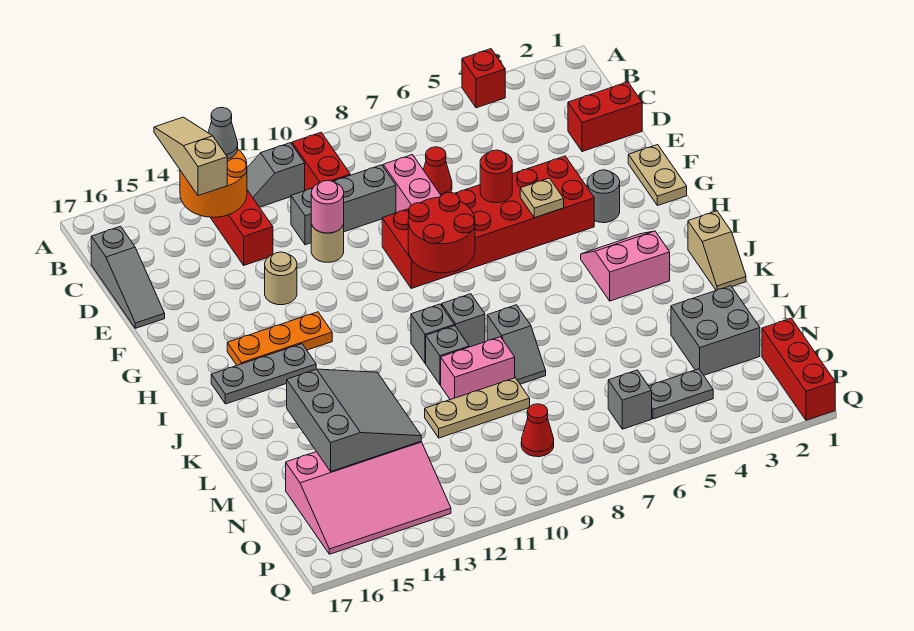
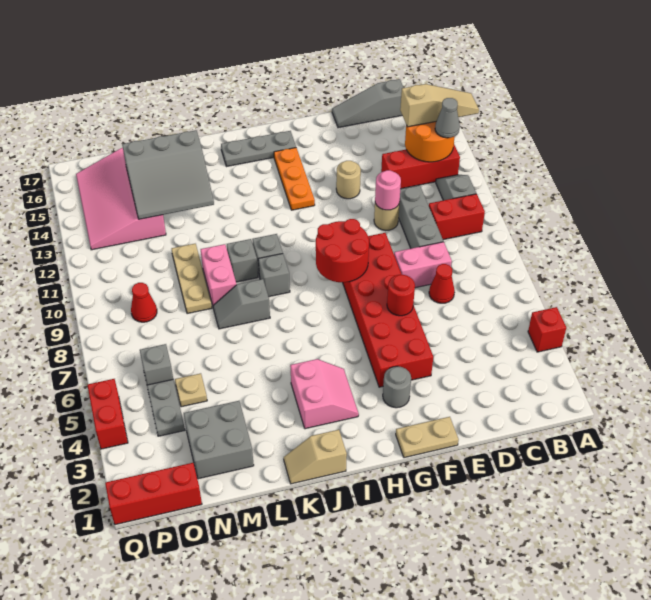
red brick D1:D2 level 1 -> red brick Q4:Q5 level 1
tan plate G5 level 2 -> tan plate N5 level 1
grey plate I14:I16 level 1 -> grey plate H16:J16 level 1

